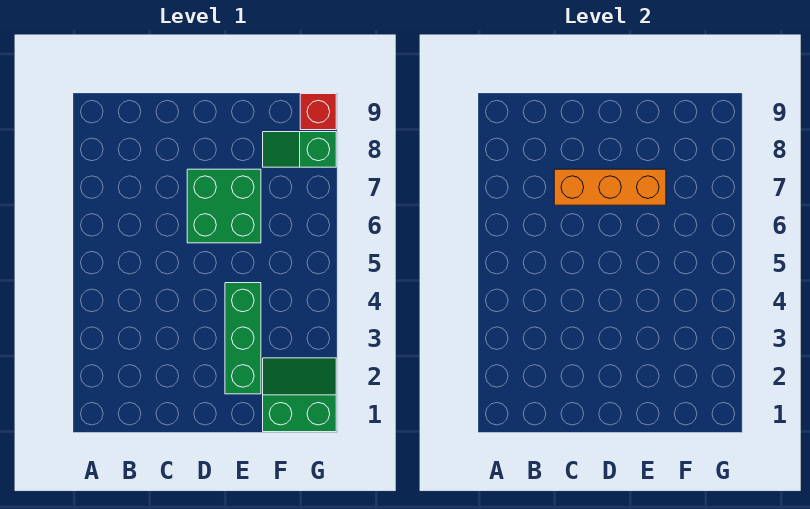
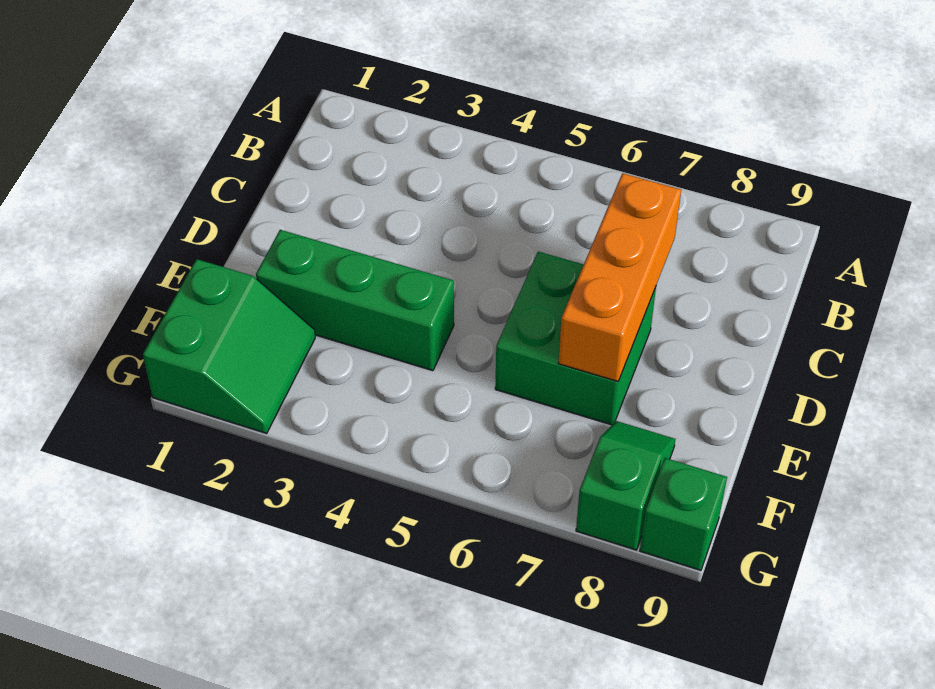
red brick G9 level 1 -> green brick G9 level 1

